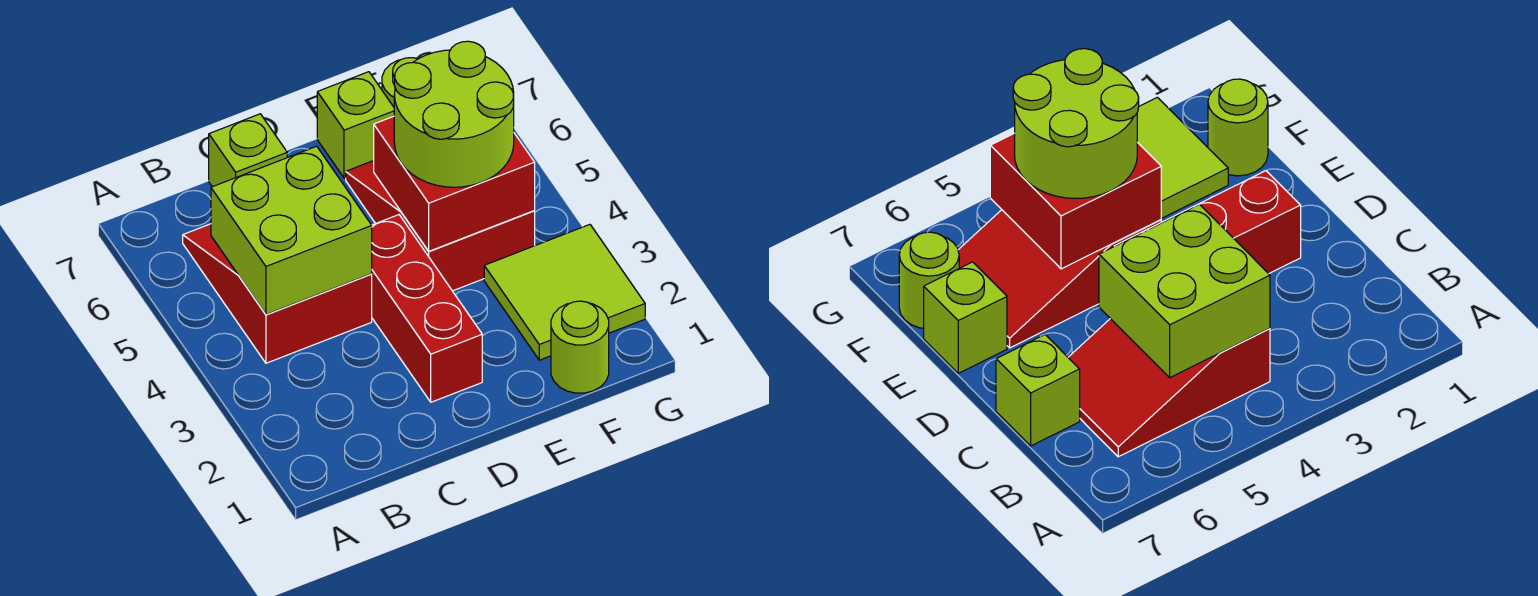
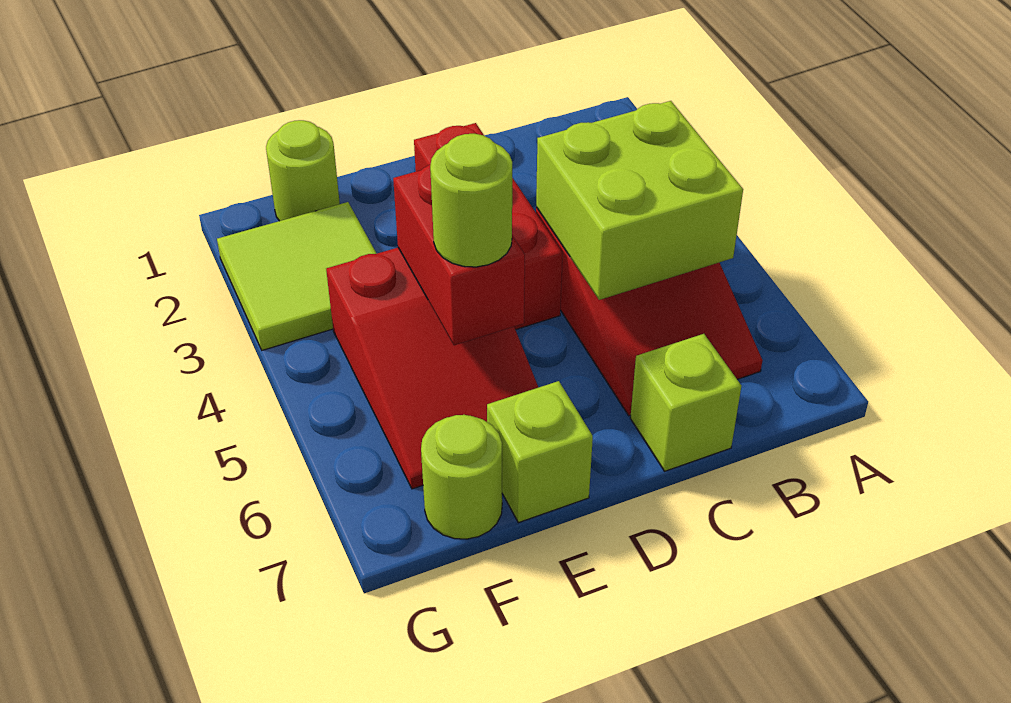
red brick E4:F5 level 2 -> red brick E4:E5 level 2
lime round brick E4:F5 level 3 -> lime round brick E5 level 3

